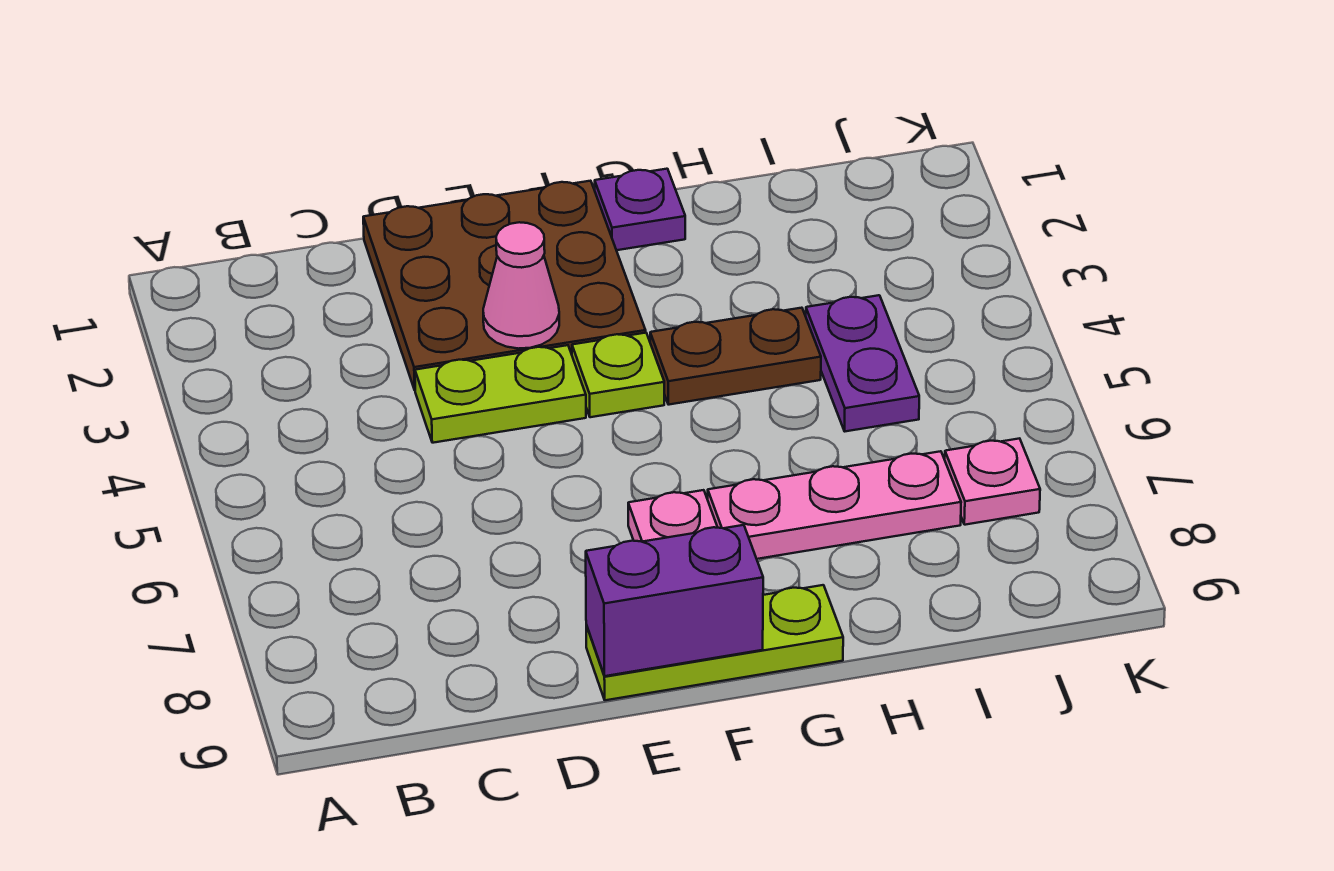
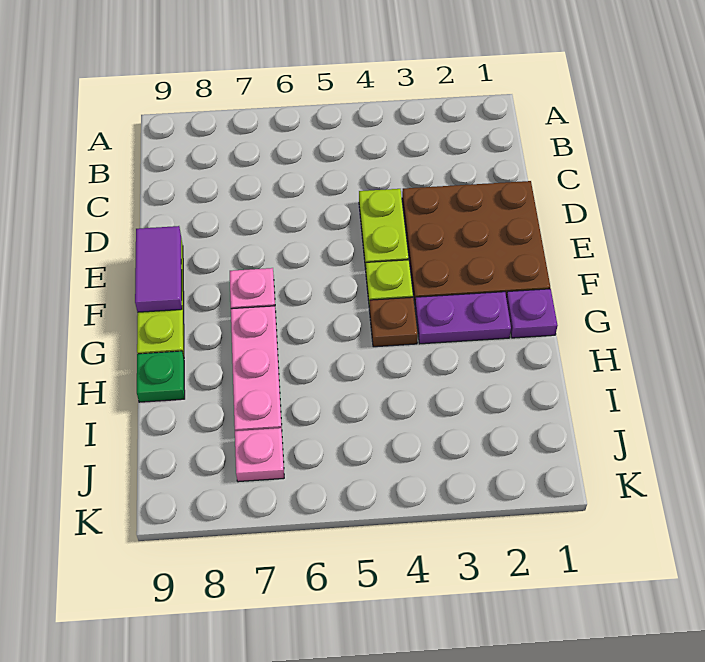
pink cone E3 level 2 -> none
purple brick E9:F9 level 2 -> purple tile E9:F9 level 2
brown plate G4:H4 level 1 -> brown plate G4 level 1
none -> green plate H9 level 1
purple plate I4:I5 level 1 -> purple plate G2:G3 level 1

